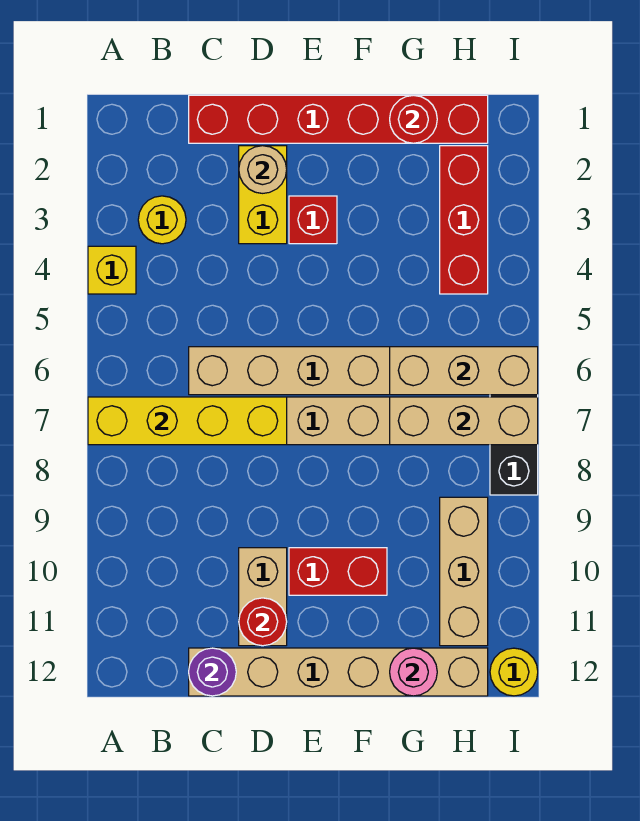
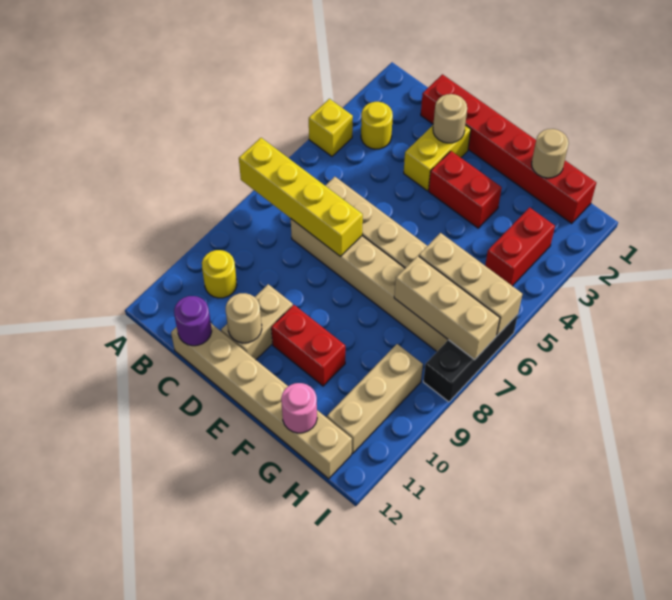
red round brick D11 level 2 -> tan round brick D11 level 2
red brick E3 level 1 -> red brick E3:F3 level 1
red round brick G1 level 2 -> tan round brick G1 level 2
red brick H2:H4 level 1 -> red brick H3:H4 level 1
yellow round brick I12 level 1 -> yellow round brick B10 level 1

